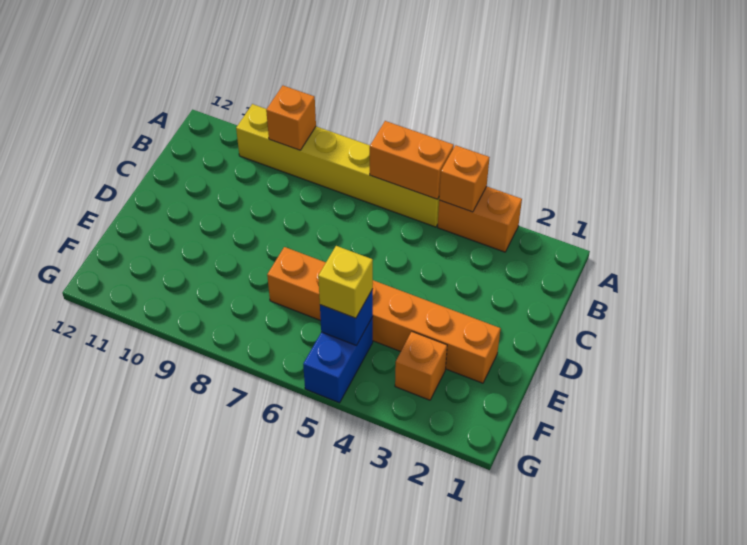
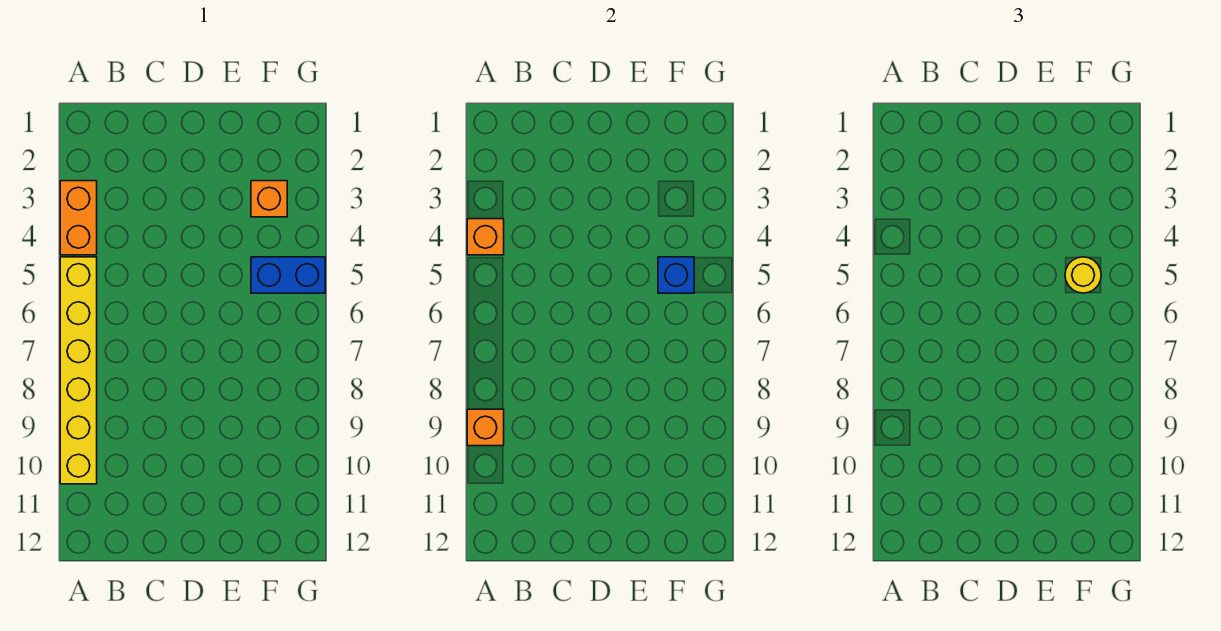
orange brick A5:A6 level 2 -> none
orange brick E2:E7 level 1 -> none
yellow brick F5 level 3 -> yellow round brick F5 level 3

